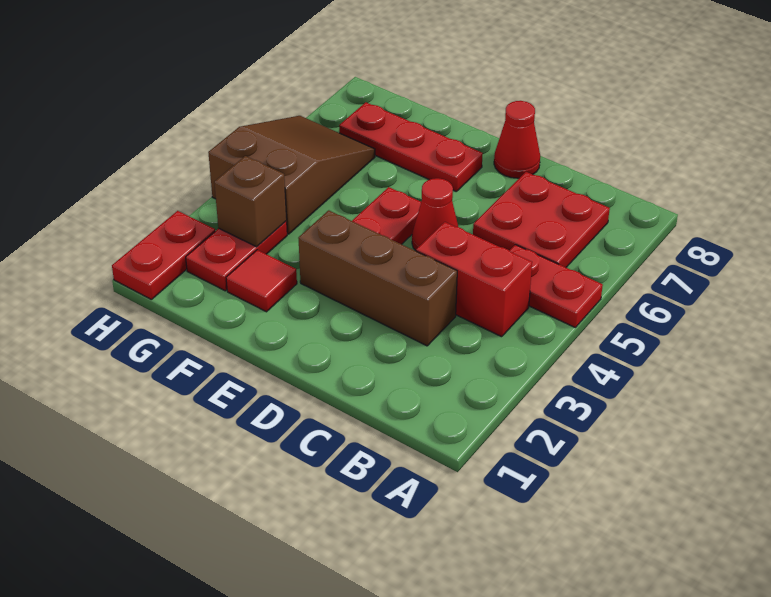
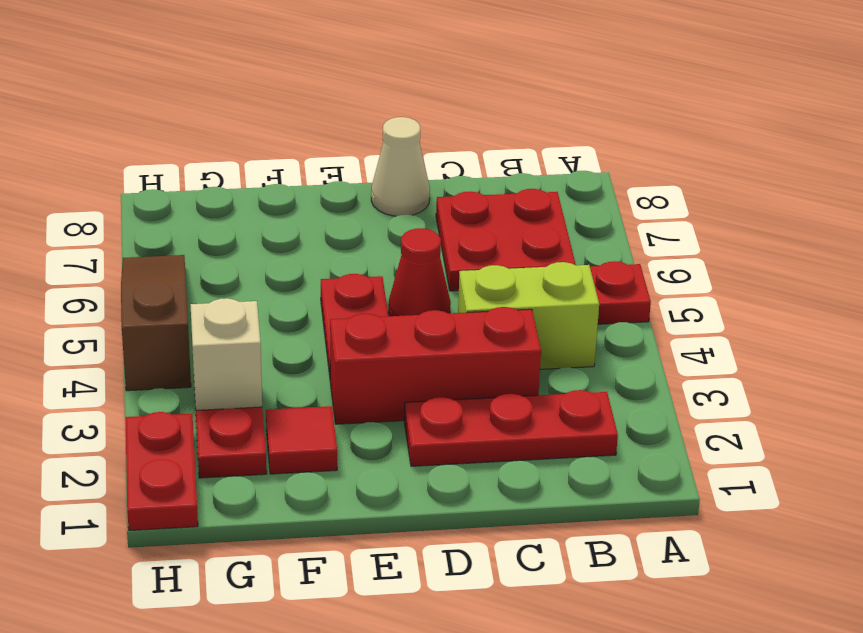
red brick B4:C4 level 1 -> lime brick B4:C4 level 1
brown brick C3:E3 level 1 -> red brick C3:E3 level 1
red cone D8 level 1 -> tan cone D8 level 1
red plate E7:G7 level 1 -> red plate B2:D2 level 1
brown brick G3 level 2 -> tan brick G3 level 2
brown slope G4:H6 level 1 top 4 -> brown slope H4:H6 level 1 top 4

